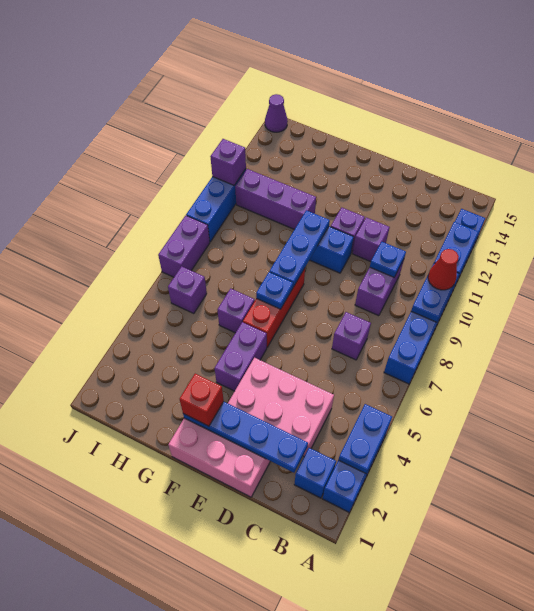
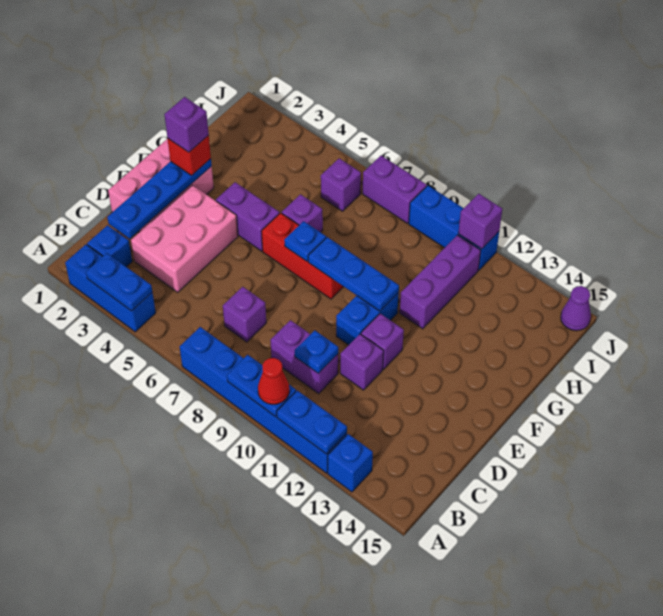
none -> purple brick F2 level 4

